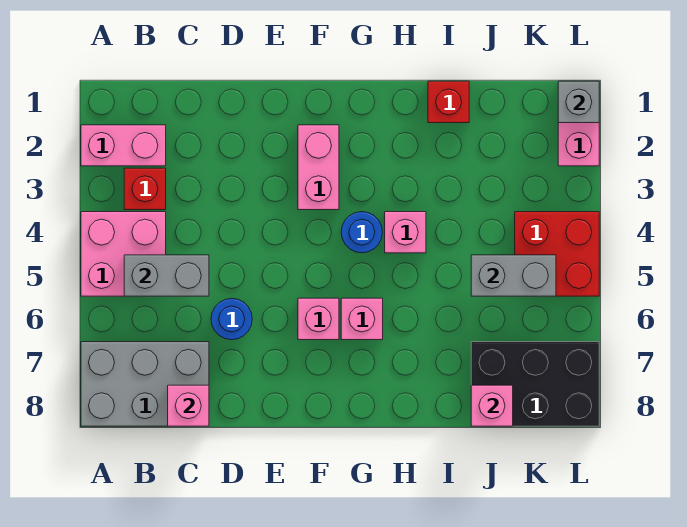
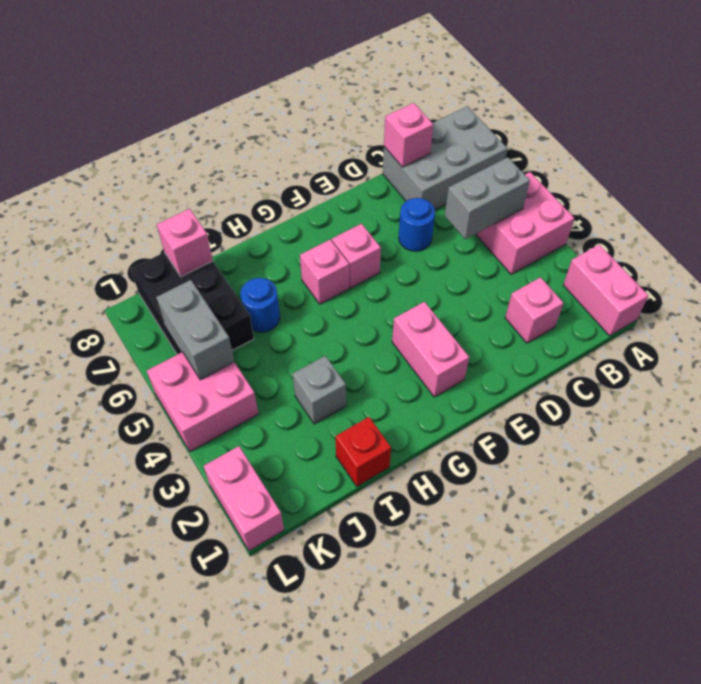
pink brick A2:B2 level 1 -> pink brick A1:A2 level 1
red brick B3 level 1 -> none
blue round brick G4 level 1 -> blue round brick I6 level 1
pink brick H4 level 1 -> pink brick C2 level 1
grey brick J5:K5 level 2 -> grey brick K5:K6 level 2
black brick J7:L8 level 1 -> black brick J6:K8 level 1
red brick K4:L5 level 1 -> pink brick K4:L5 level 1
grey brick L1 level 2 -> grey brick I3 level 1

